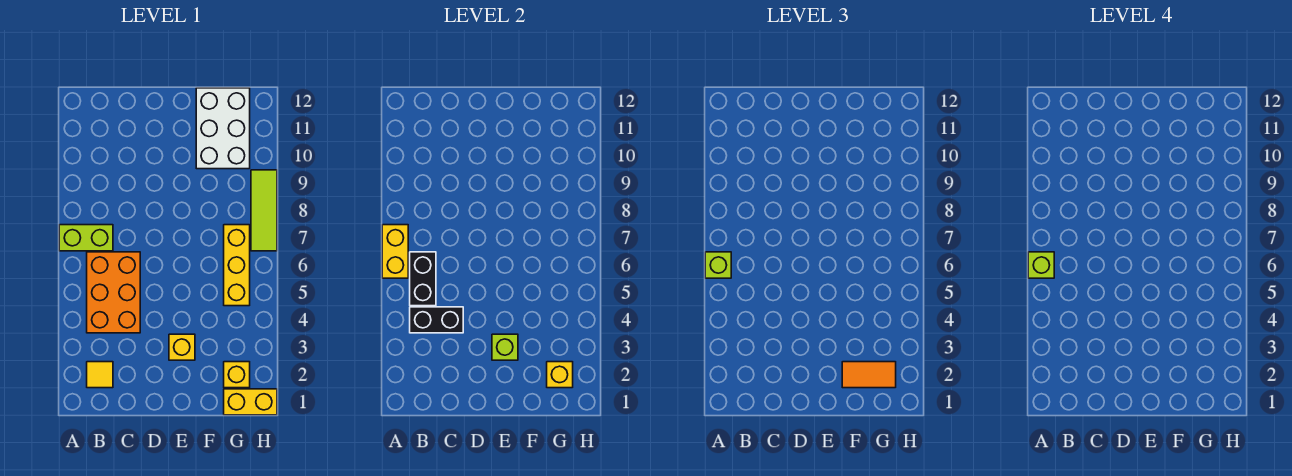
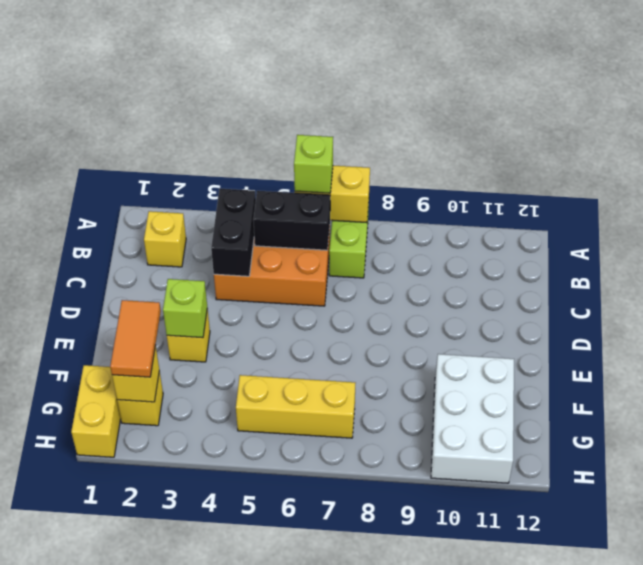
lime brick A6 level 4 -> none
yellow tile B2 level 1 -> yellow brick B2 level 1
white brick F10:G12 level 1 -> white brick F10:H11 level 1
lime tile H7:H9 level 1 -> none

